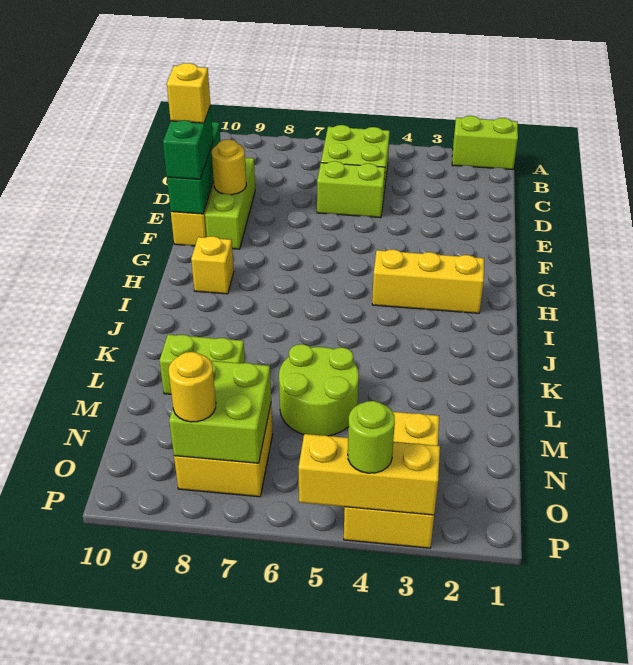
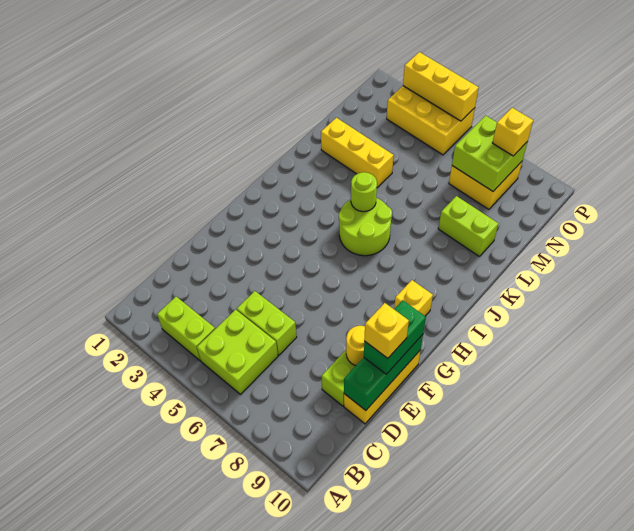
lime brick A1:A2 level 1 -> lime brick B3:B4 level 1
yellow brick H2:H4 level 1 -> yellow brick L2:L4 level 1
lime round brick L5:M6 level 1 -> lime round brick I5:J6 level 1
yellow brick N3:P4 level 1 -> yellow brick O3:P5 level 1
yellow round brick O8 level 3 -> yellow brick O8 level 3
lime round brick P4 level 3 -> lime round brick J5 level 2

